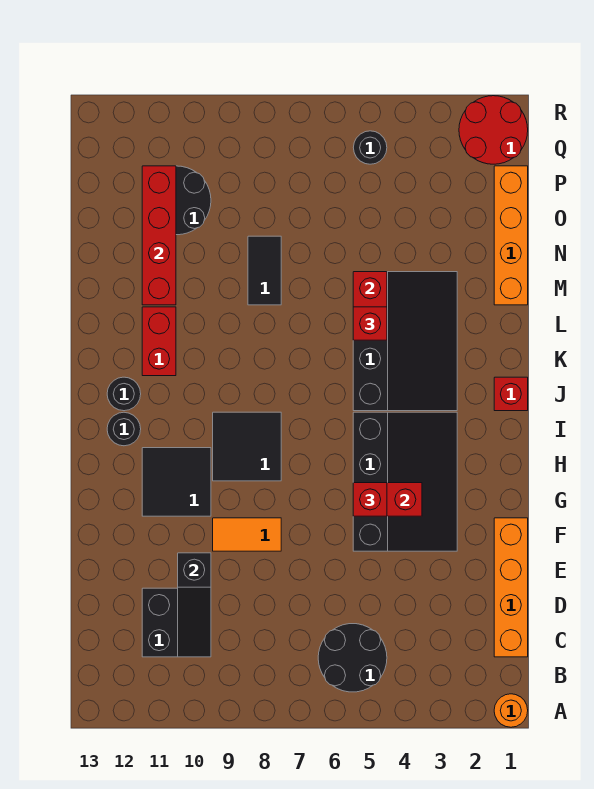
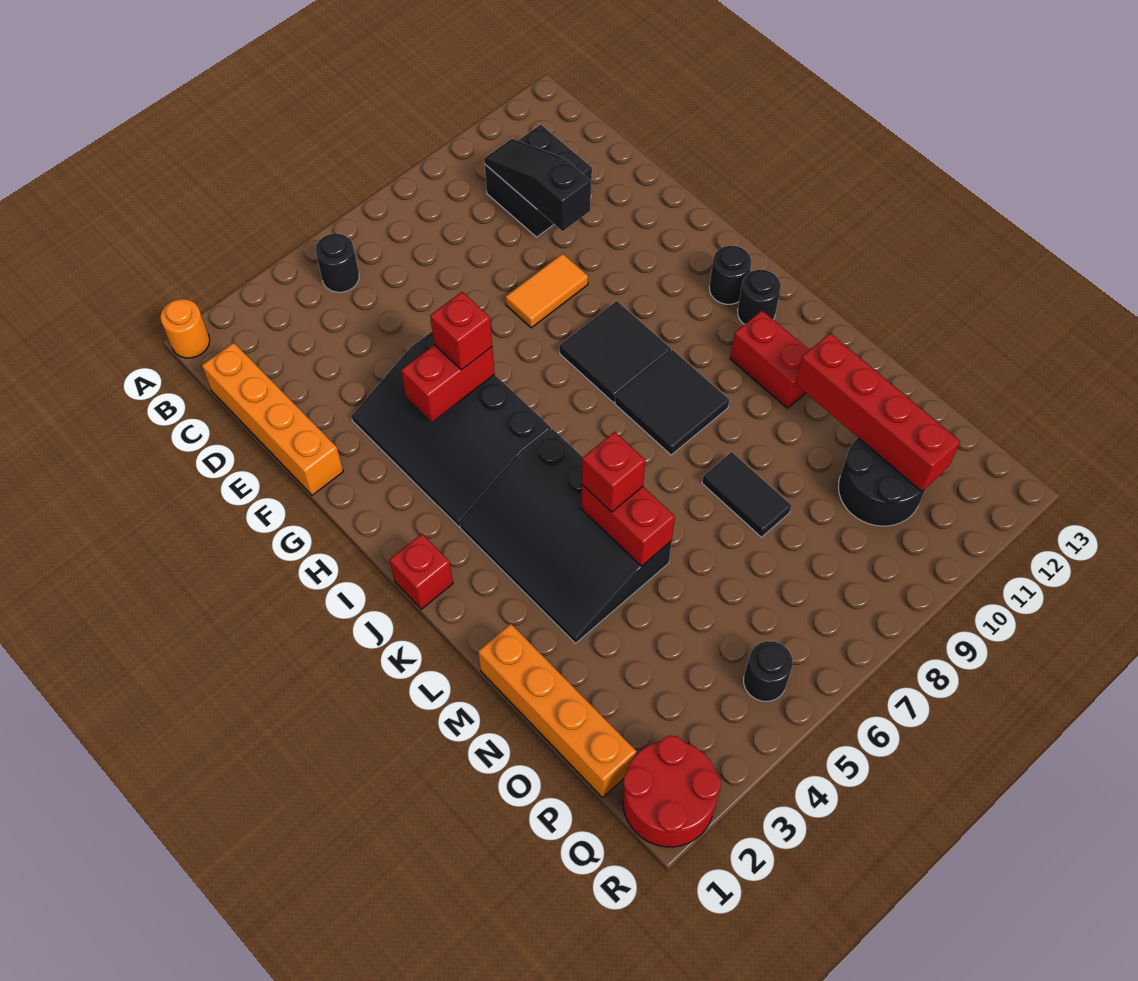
black round brick B5:C6 level 1 -> black round brick B5 level 1
black tile G10:H11 level 1 -> black tile J8:K9 level 1

